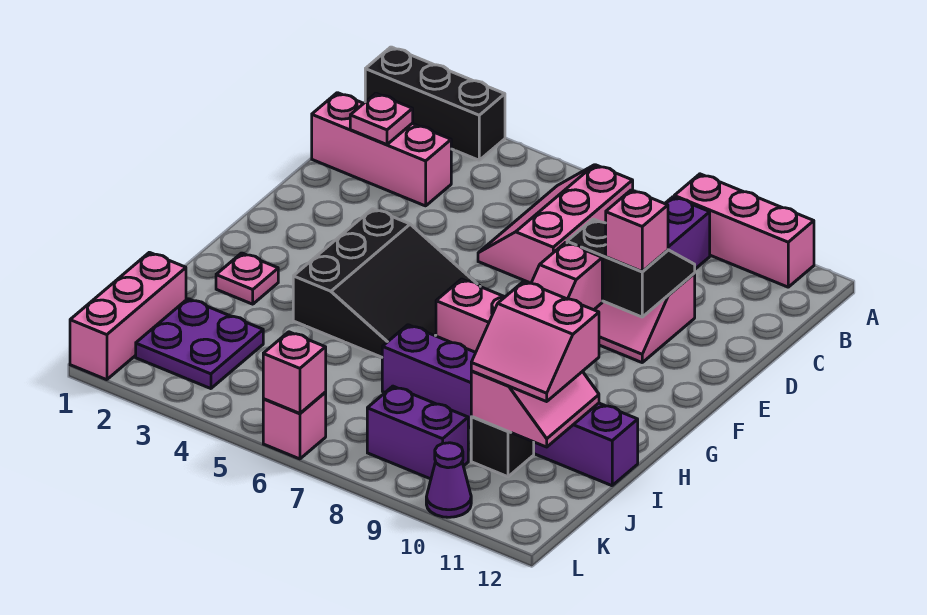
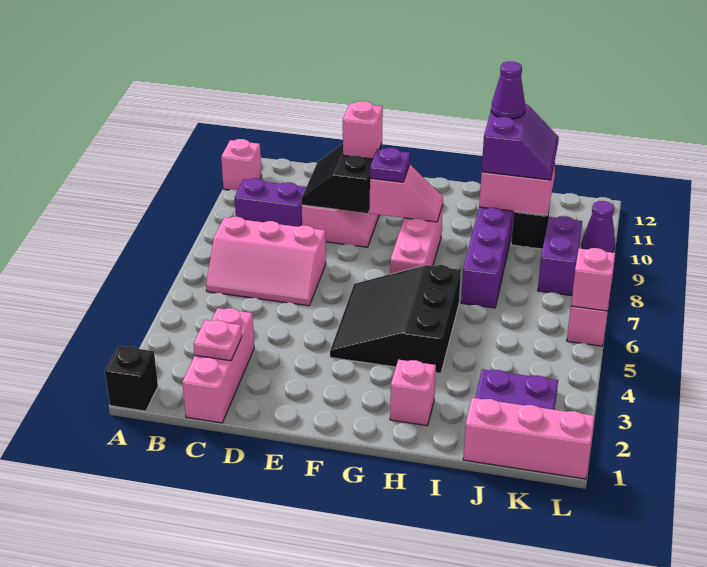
black brick A1:A3 level 1 -> black brick A1 level 1
pink brick A9:A11 level 1 -> pink brick A11 level 1
black slope F4:H6 level 1 top 4 -> black slope F4:H6 level 1 top H
none -> purple plate F9 level 3
pink plate H2 level 1 -> pink brick H2 level 1
pink slope I10:J11 level 3 top I -> purple slope I10:J11 level 3 top I
none -> purple cone I11 level 4

